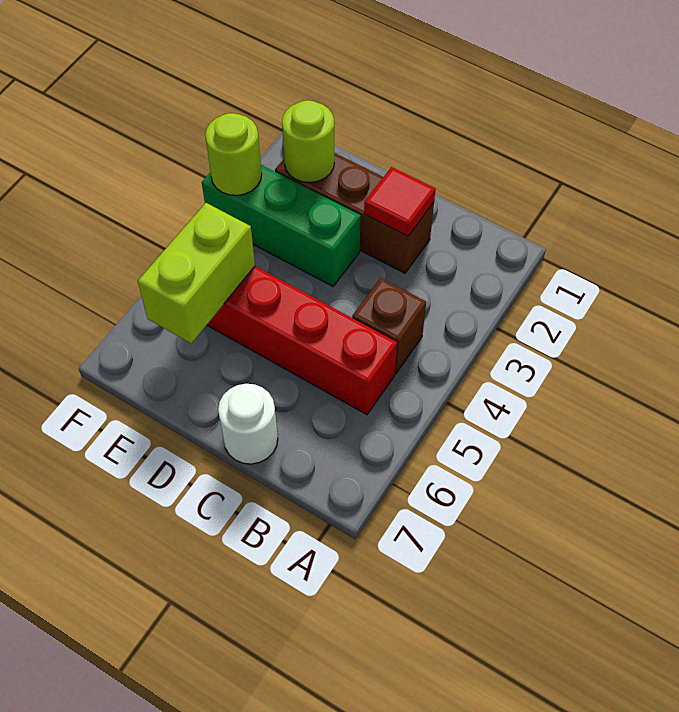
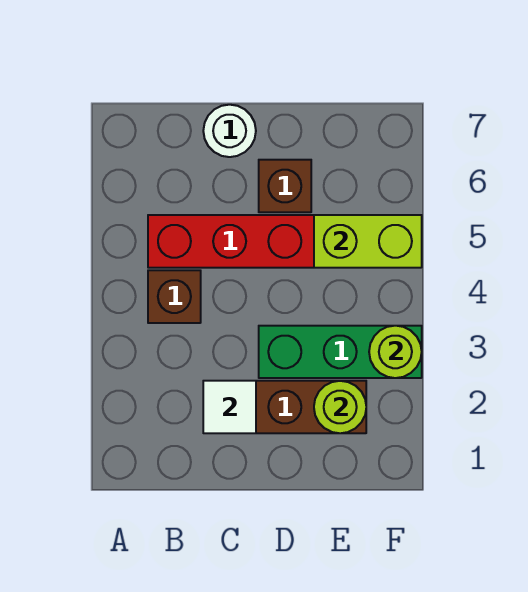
red tile C2 level 2 -> white tile C2 level 2
none -> brown brick D6 level 1
lime brick E5:E6 level 2 -> lime brick E5:F5 level 2

